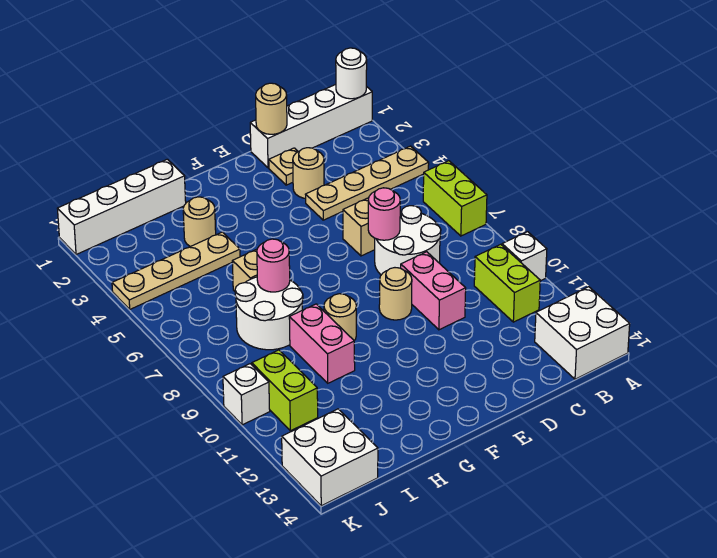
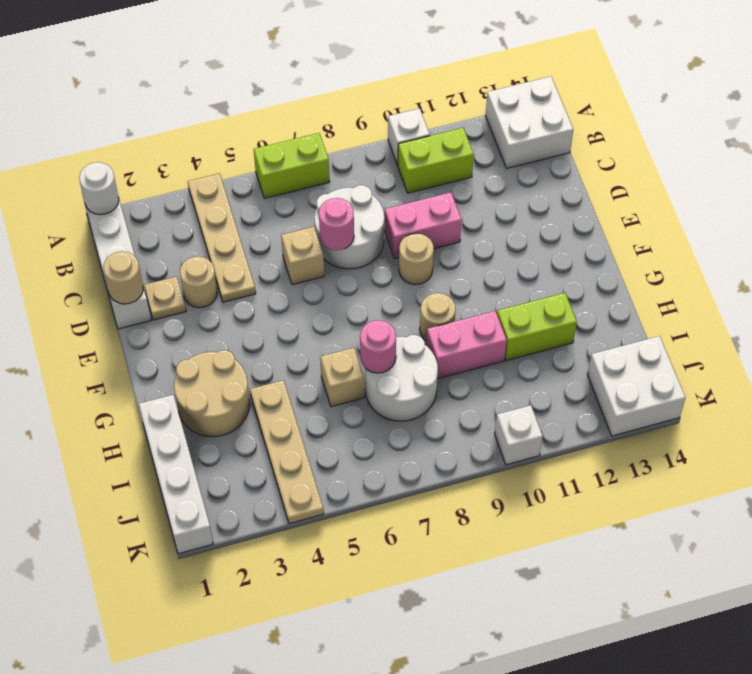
tan round brick H3 level 1 -> tan round brick G2:H3 level 1
lime brick J10:J11 level 1 -> lime brick H11:H12 level 1

